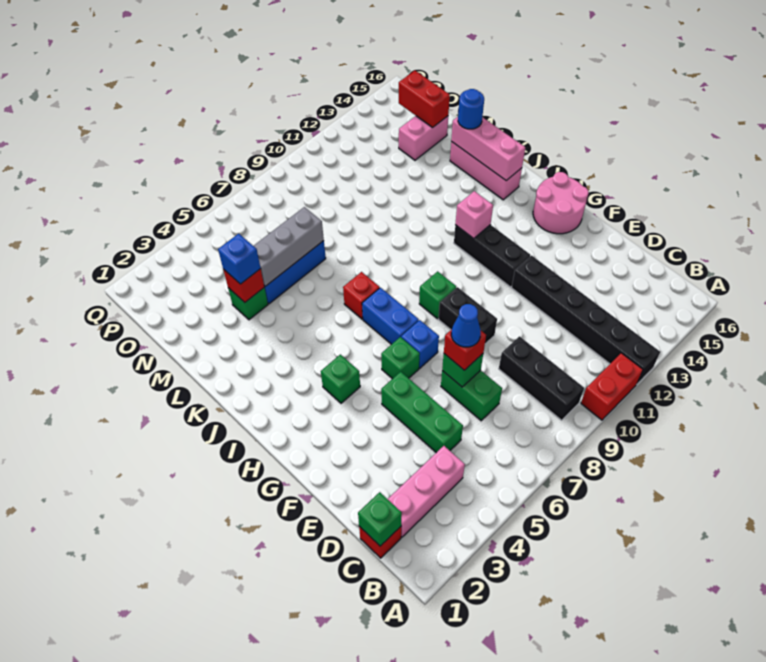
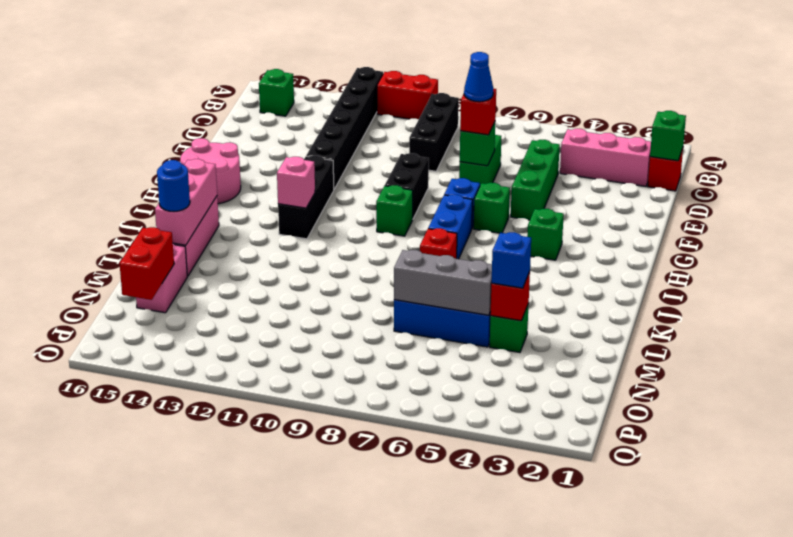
none -> green brick B15 level 1
pink brick N14:N15 level 1 -> pink brick M15:N15 level 1

